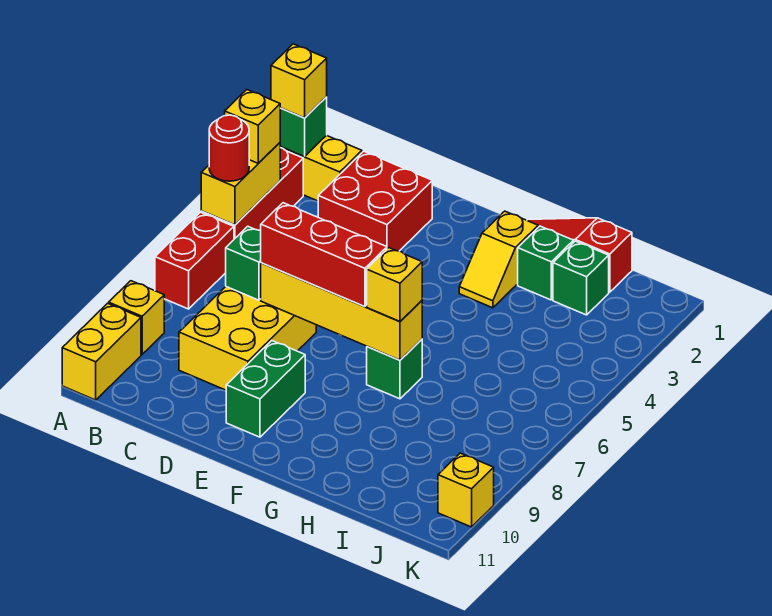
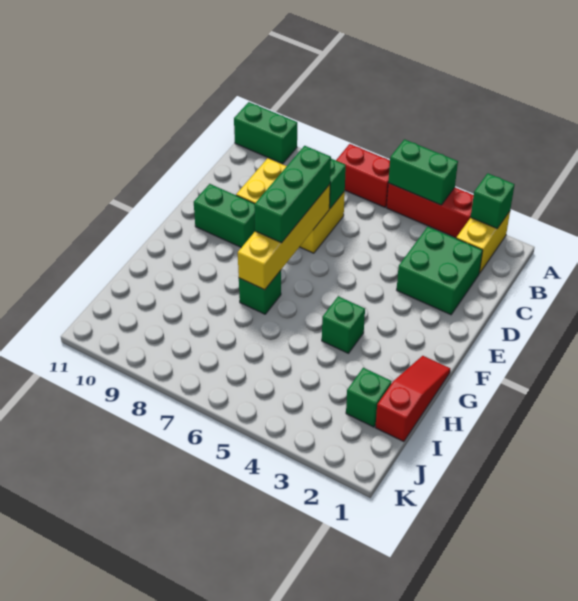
yellow brick A2 level 3 -> none
yellow brick A4:A5 level 2 -> green brick A4:A5 level 2
yellow brick A4 level 3 -> none
red round brick A5 level 3 -> none
yellow brick A9 level 1 -> none
yellow brick A10:A11 level 1 -> green brick A10:A11 level 1
red brick C2:D3 level 1 -> green brick C2:D3 level 1
red brick D7:F7 level 3 -> green brick D7:F7 level 3
yellow slope G2:G3 level 1 top 2 -> none
yellow brick G7 level 3 -> none
green brick H2 level 1 -> green brick G4 level 1
yellow brick K10 level 1 -> none

